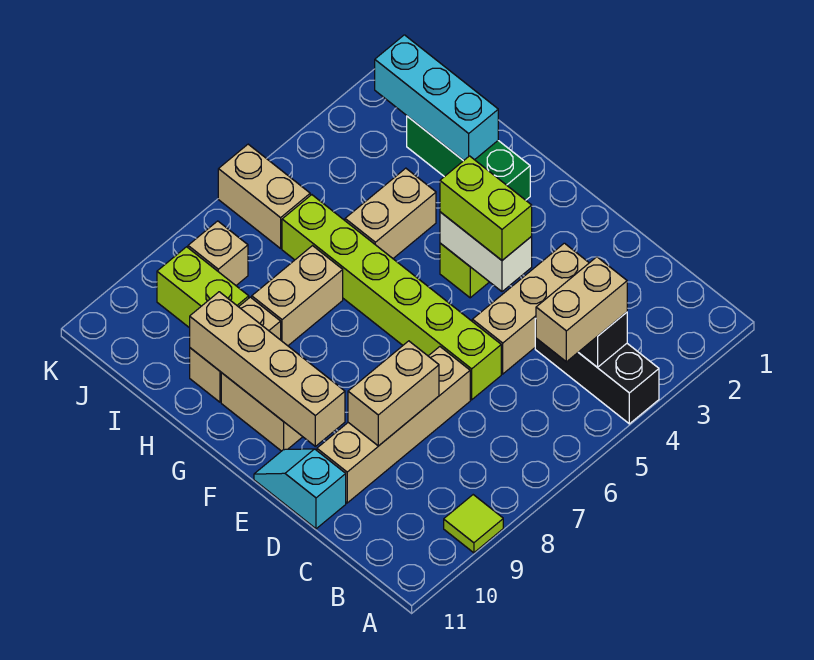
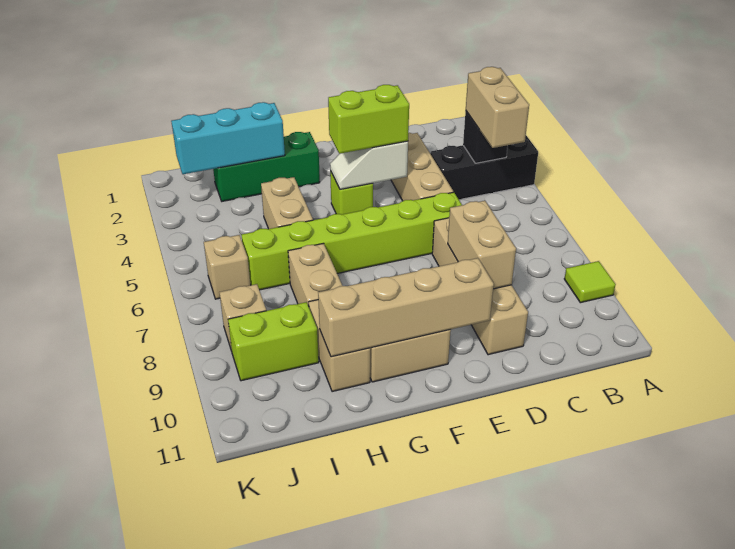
cyan slope D11:E11 level 1 top D -> none
white brick E4:F4 level 2 -> white slope E4:F4 level 2 top E
tan brick J6:K6 level 1 -> tan brick J6 level 1

